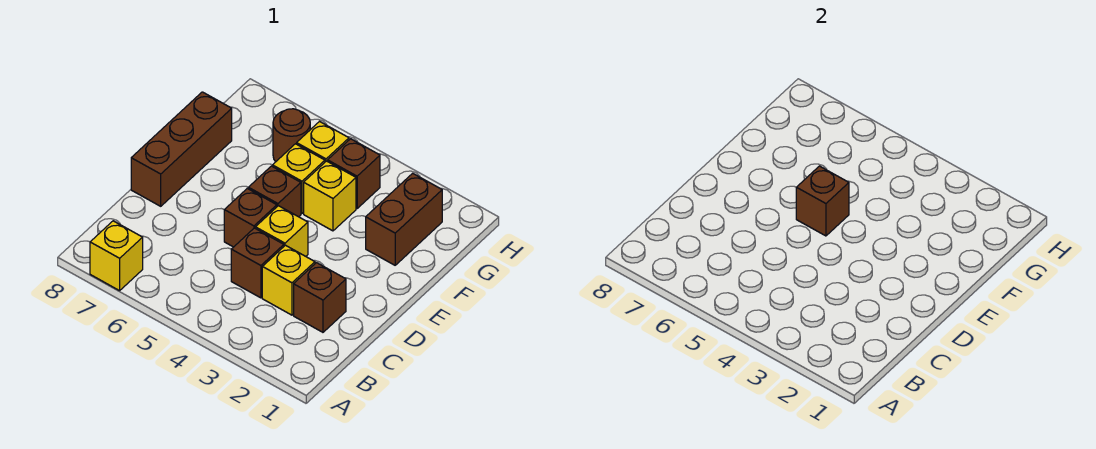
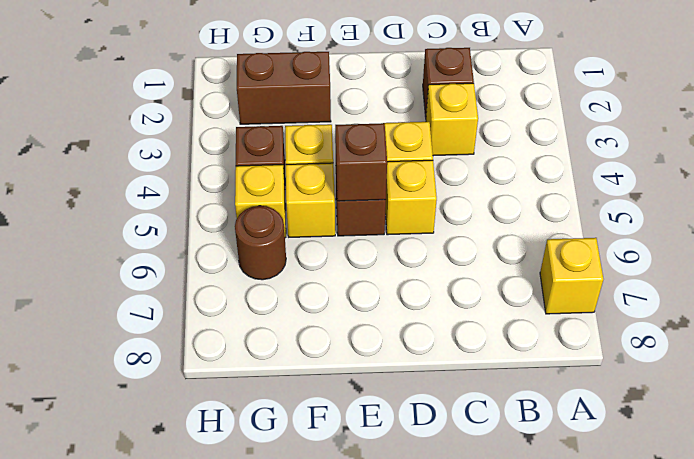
brown brick C4 level 1 -> none
brown brick D5 level 1 -> yellow brick D5 level 1
brown brick D8:F8 level 1 -> none

